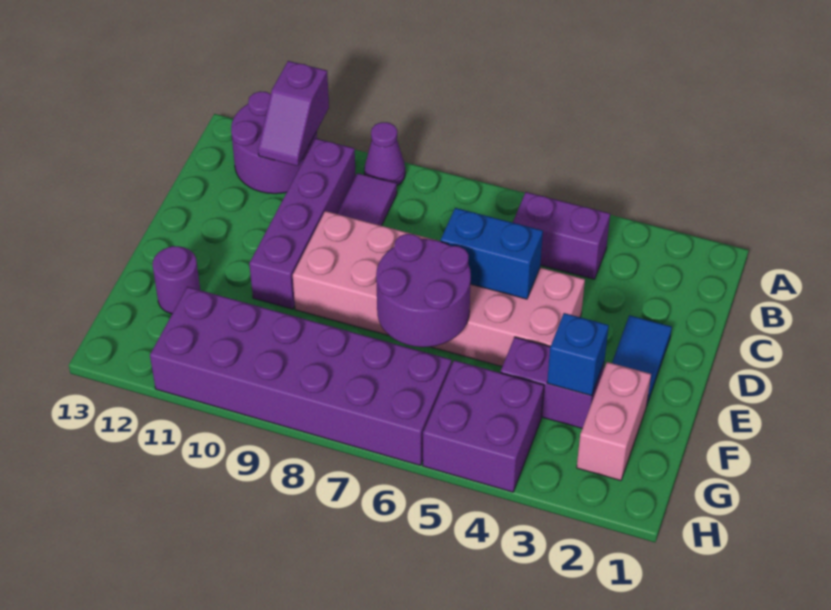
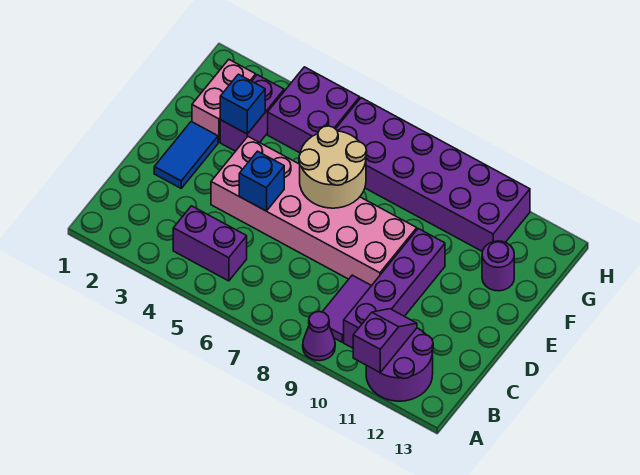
blue brick D5:D6 level 2 -> blue brick D5 level 2
purple round brick E6:F7 level 2 -> tan round brick E6:F7 level 2
purple brick F3:F4 level 1 -> purple brick F3:G3 level 1

